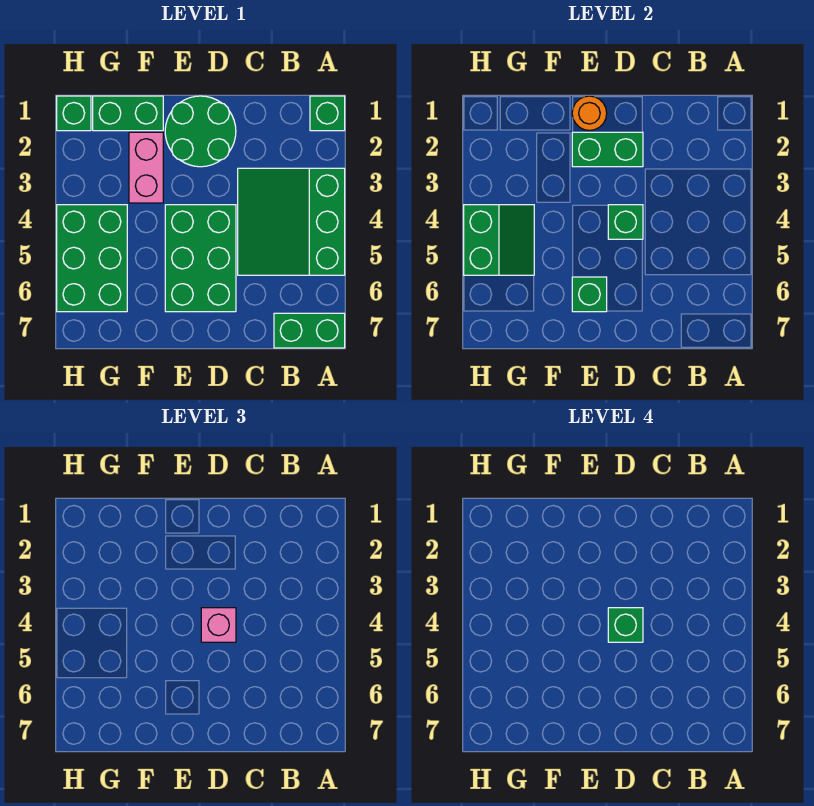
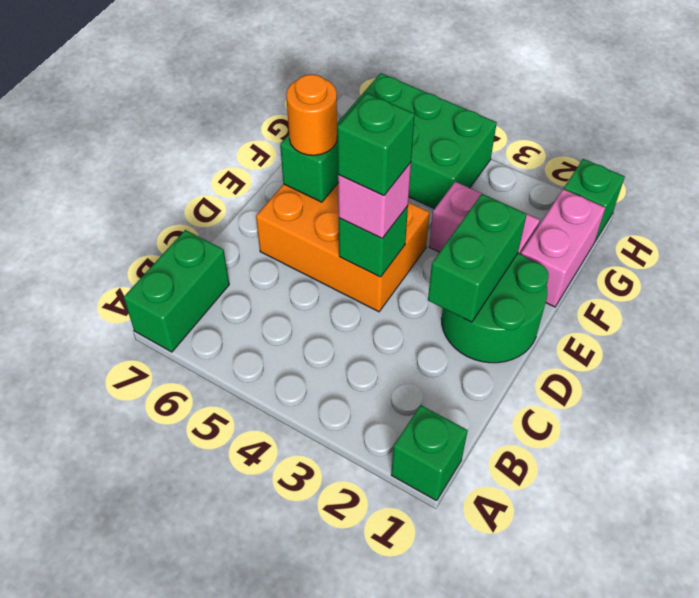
green slope A3:C5 level 1 top A -> none
green brick D4:E6 level 1 -> orange brick D4:E6 level 1
orange round brick E1 level 2 -> orange round brick E6 level 3
green brick F1:G1 level 1 -> pink brick F1:G1 level 1
green slope G4:H5 level 2 top H -> none

